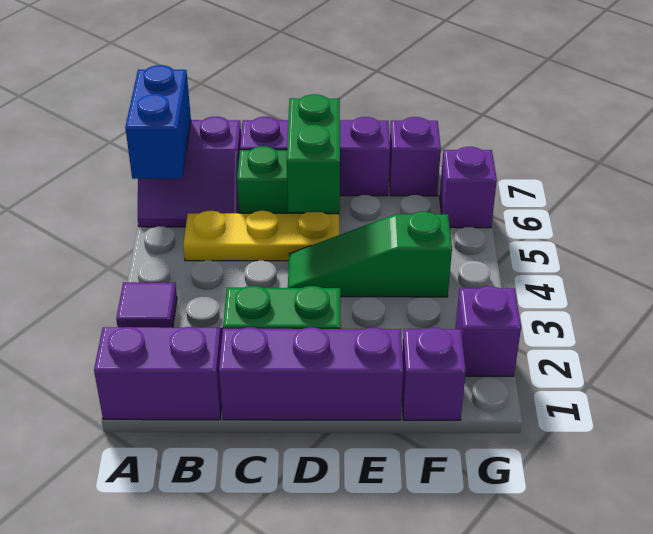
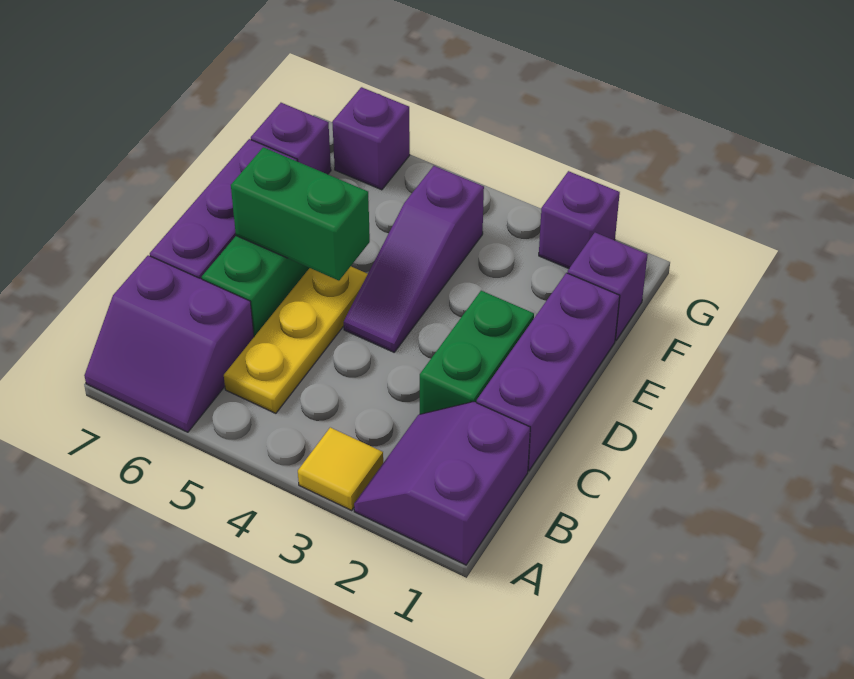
purple tile A3 level 1 -> yellow tile A3 level 1
purple slope A6:B7 level 1 top 7 -> purple slope A6:B7 level 1 top B
blue brick A6:A7 level 2 -> none
green slope D4:F4 level 1 top F -> purple slope D4:F4 level 1 top F

